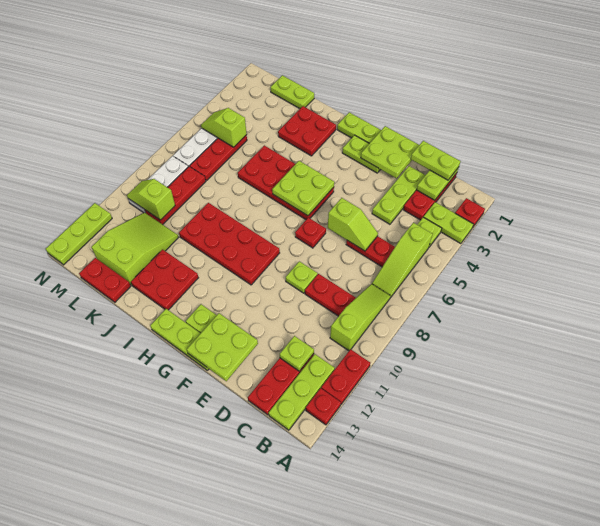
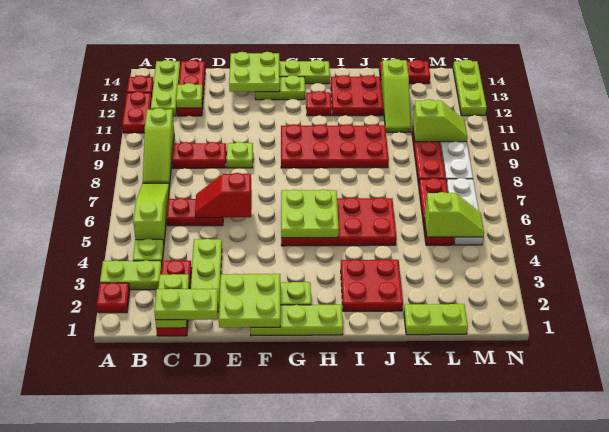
lime slope D6:E6 level 2 top E -> red slope D6:E6 level 2 top E
red plate F7 level 1 -> red plate H12 level 1
lime slope K11:L13 level 1 top 13 -> lime slope K11:K13 level 1 top 13

